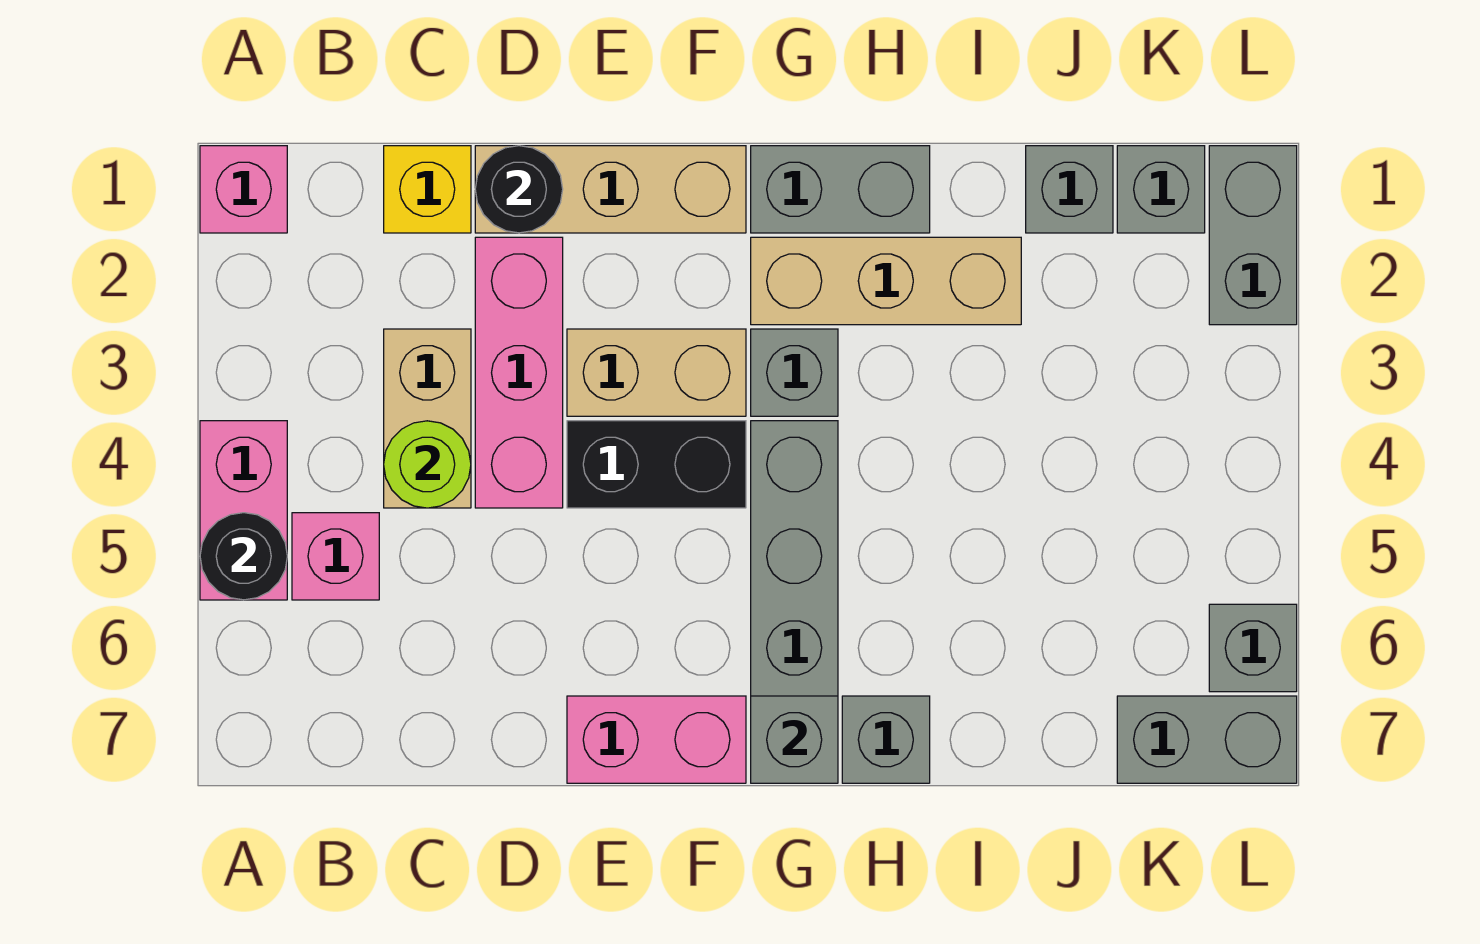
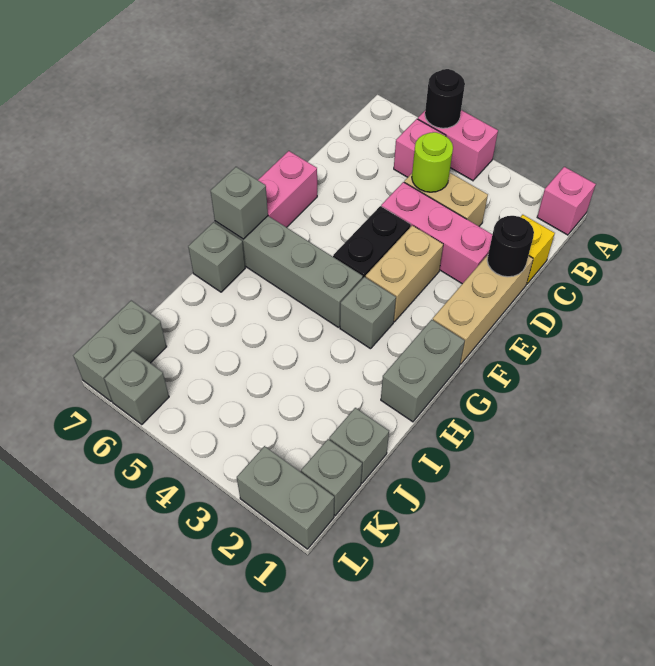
tan brick G2:I2 level 1 -> none

